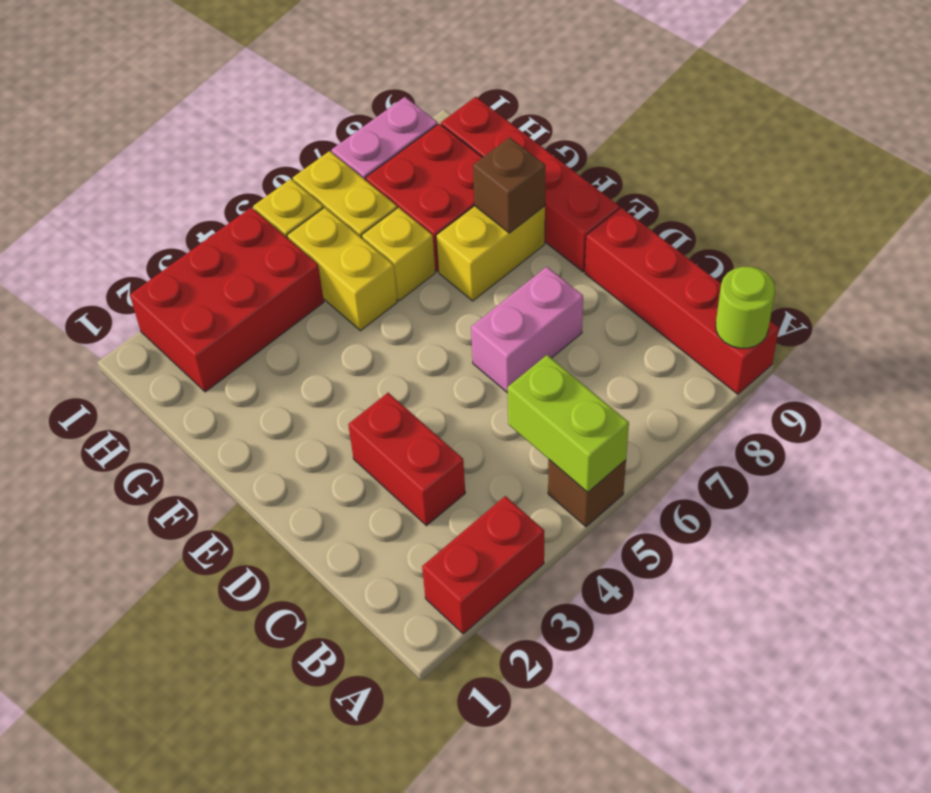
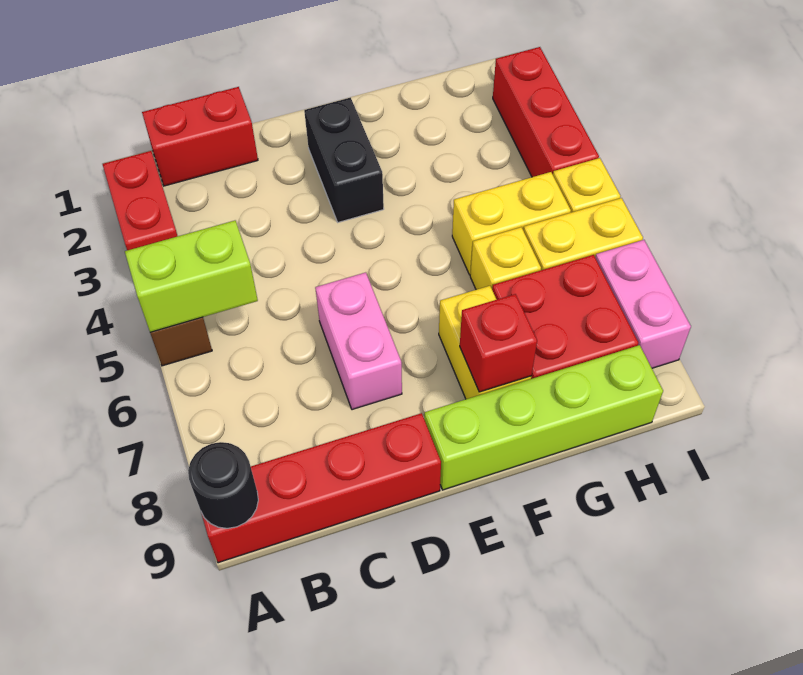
lime round brick A9 level 2 -> black round brick A9 level 2
red brick C3:D3 level 1 -> red brick B1:C1 level 1
none -> black brick E2:E3 level 1
red brick E9:H9 level 1 -> lime brick E9:H9 level 1
brown brick F8 level 2 -> red brick F8 level 2
red brick H2:I4 level 1 -> red brick I2:I4 level 1

